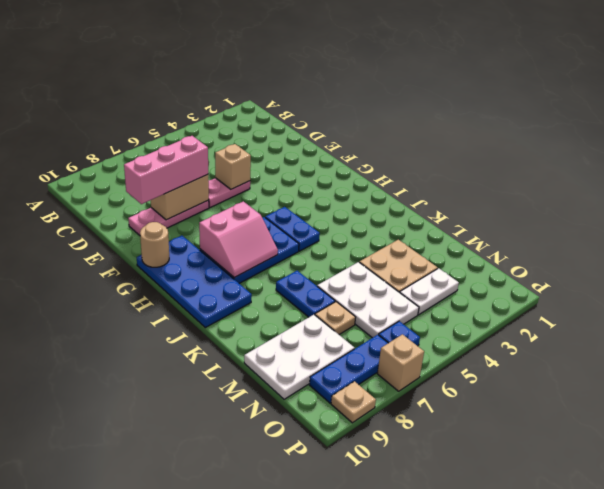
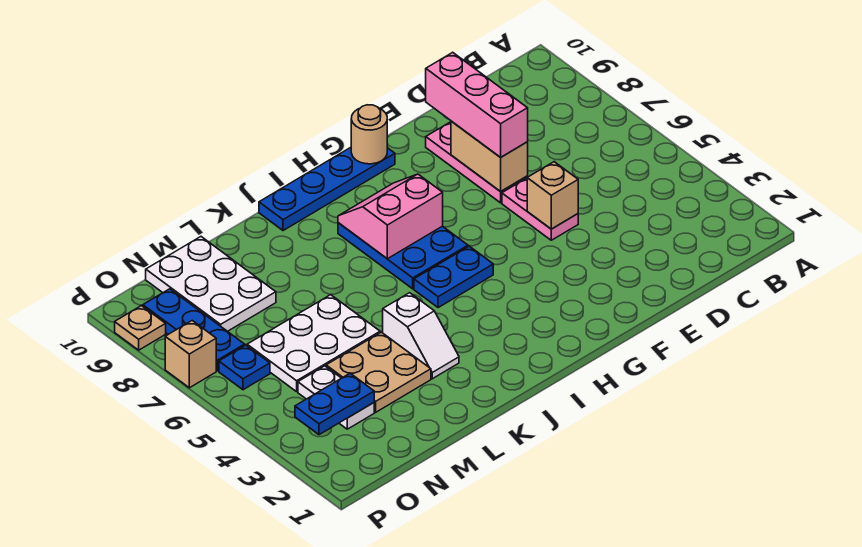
blue plate G9:J10 level 1 -> blue plate G10:J10 level 1
pink slope H7:I8 level 2 top H -> pink slope H7:I8 level 2 top 7
none -> white slope K3:K4 level 1 top 4
blue plate K7:L7 level 1 -> blue plate N3:O3 level 2
tan plate M7 level 1 -> none

